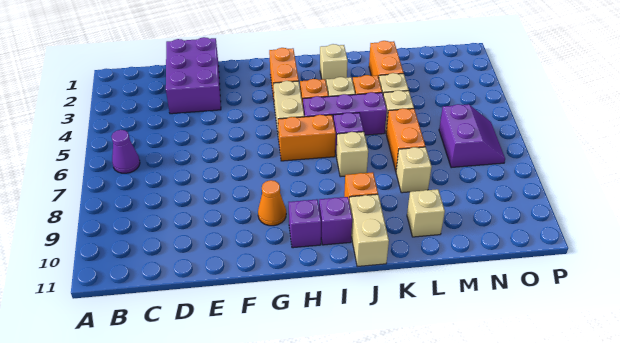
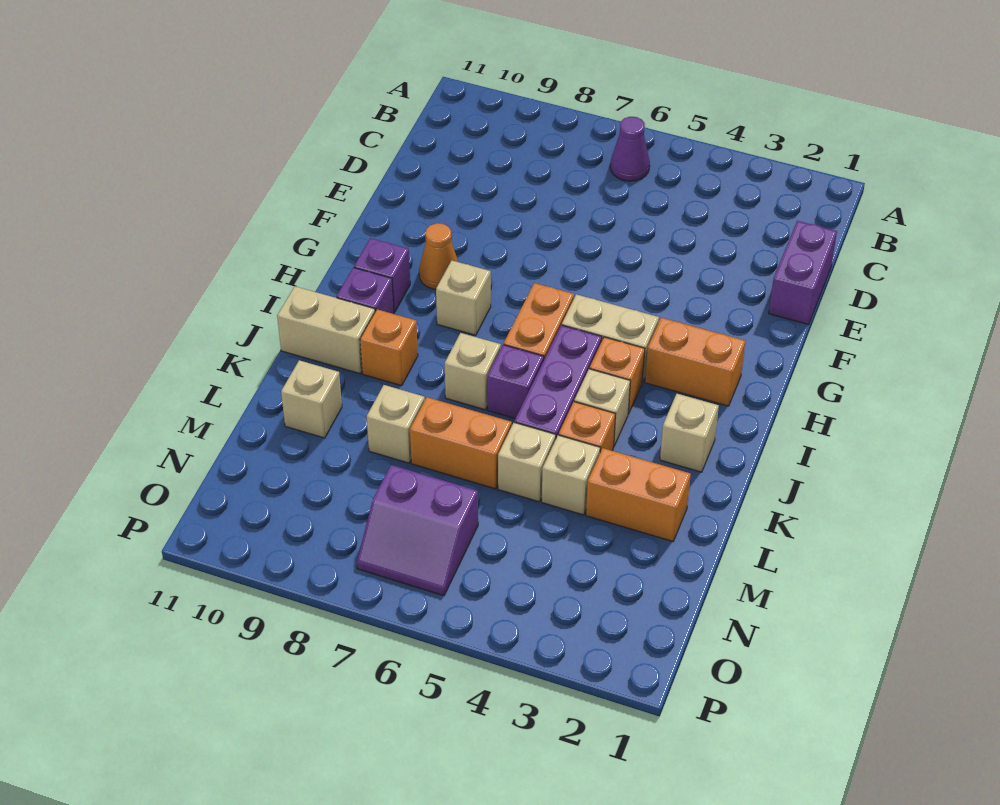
purple brick D1:E3 level 1 -> purple brick D1:E1 level 1
none -> tan brick H8 level 1

